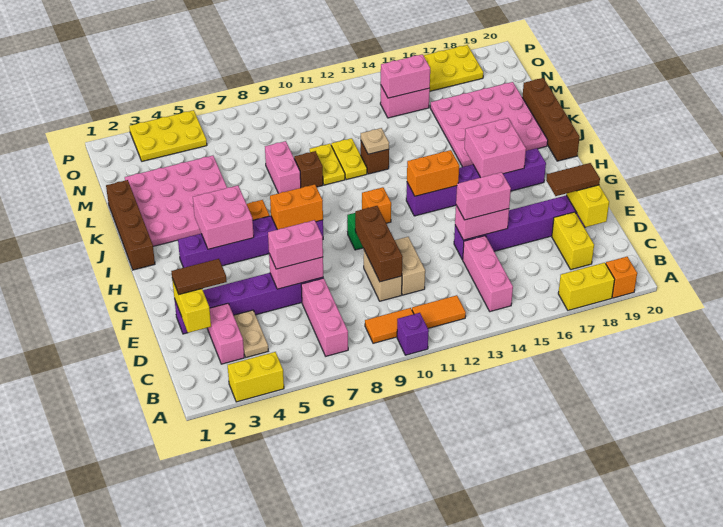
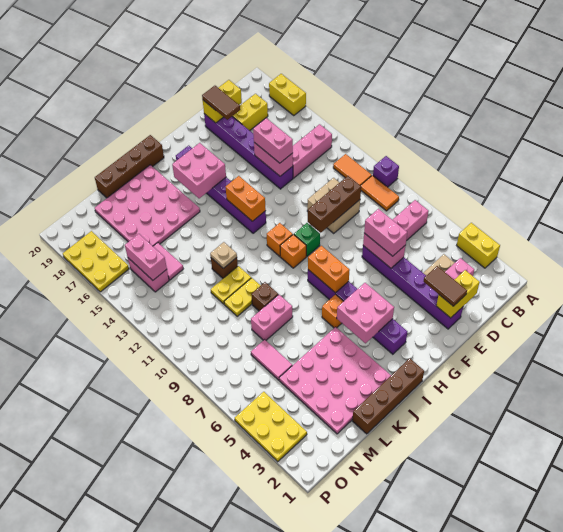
orange brick A19 level 1 -> orange brick H10 level 1
none -> pink tile M6:M7 level 1
none -> pink tile M14:M15 level 1

